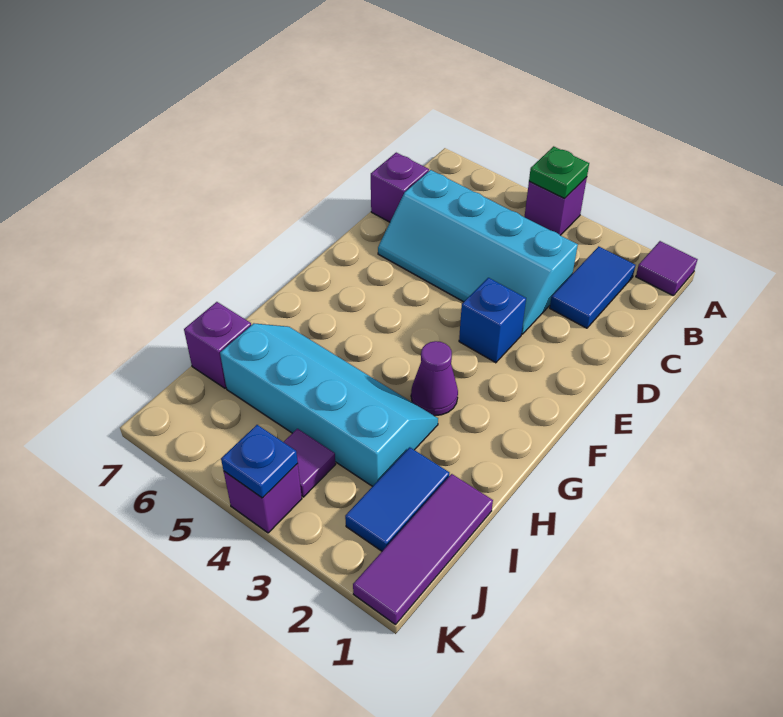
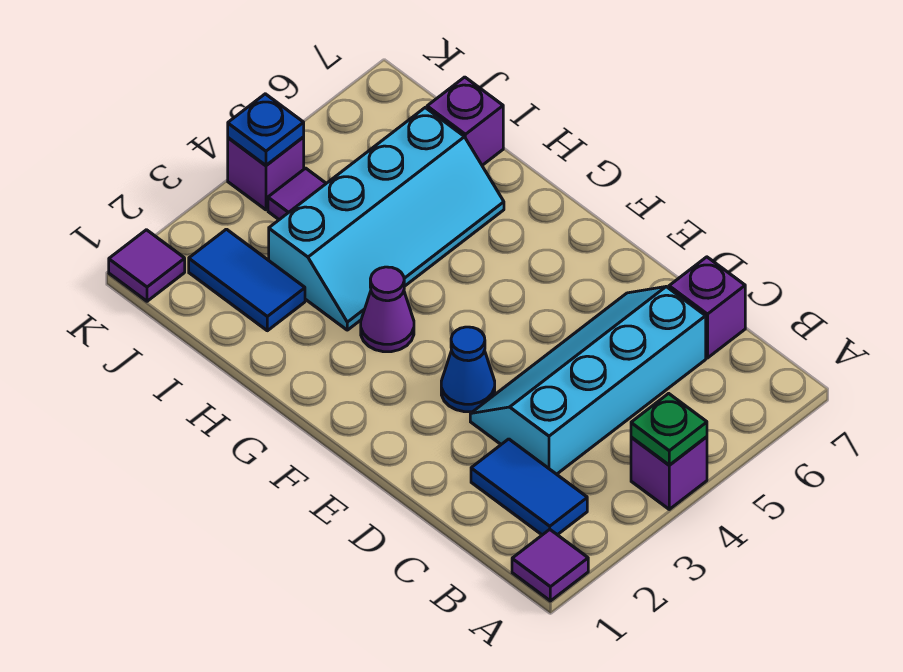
blue brick E3 level 1 -> blue cone E3 level 1
purple tile I1:K1 level 1 -> purple tile K1 level 1

